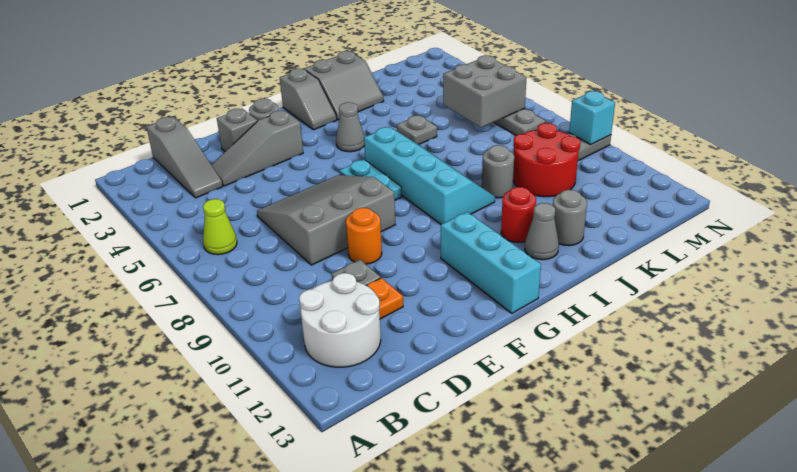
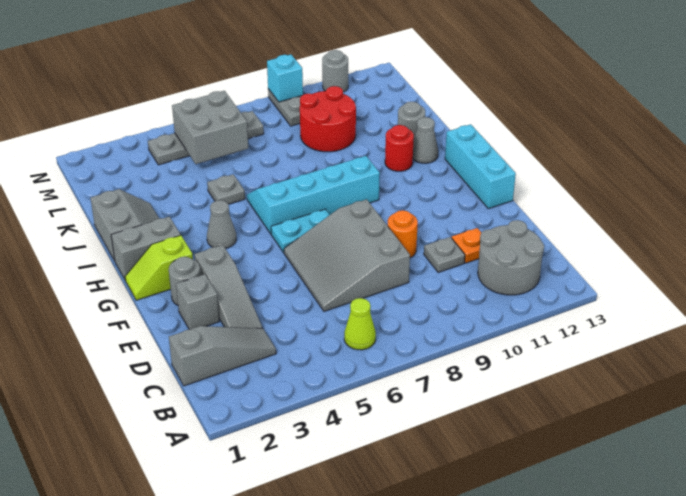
white round brick B11:C12 level 1 -> grey round brick B11:C12 level 1
none -> lime slope G1:G2 level 1 top 2
cyan brick G11:G13 level 1 -> cyan brick F13:H13 level 1
grey slope H1:H2 level 1 top 1 -> grey brick H1:H2 level 1
grey round brick J9 level 1 -> grey round brick N11 level 1

